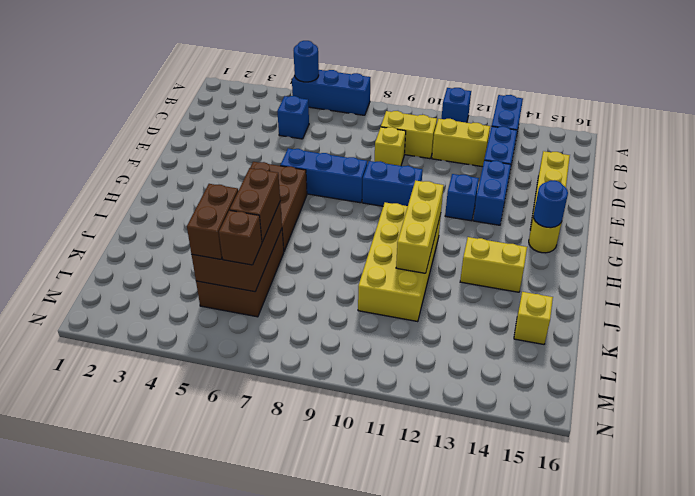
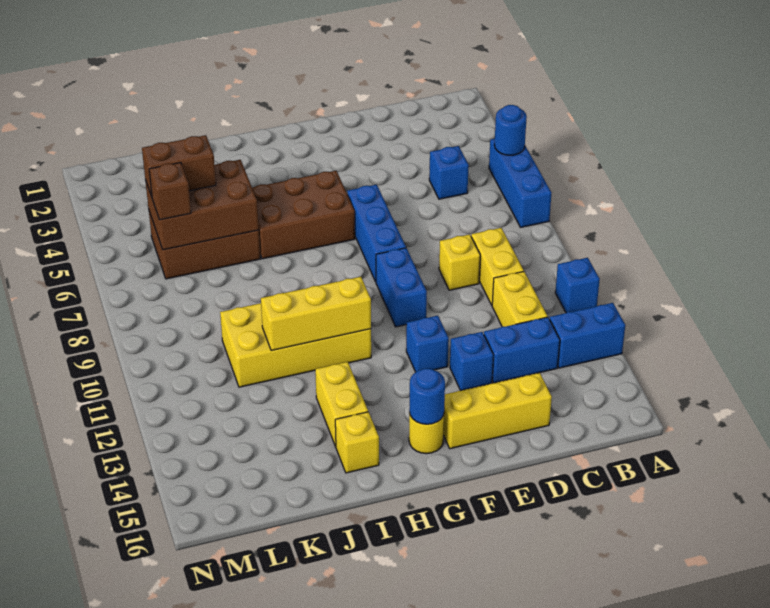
blue brick E13:F13 level 1 -> blue brick E13 level 1
brown brick J6:K6 level 3 -> none
yellow brick K15 level 1 -> yellow brick I15 level 1

